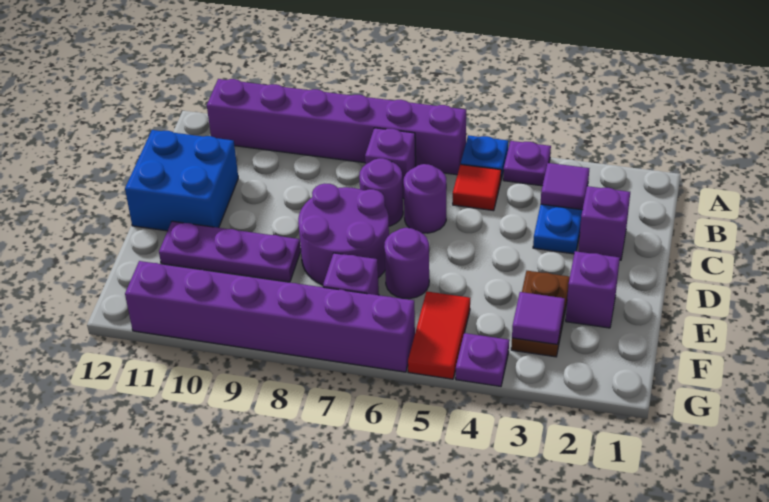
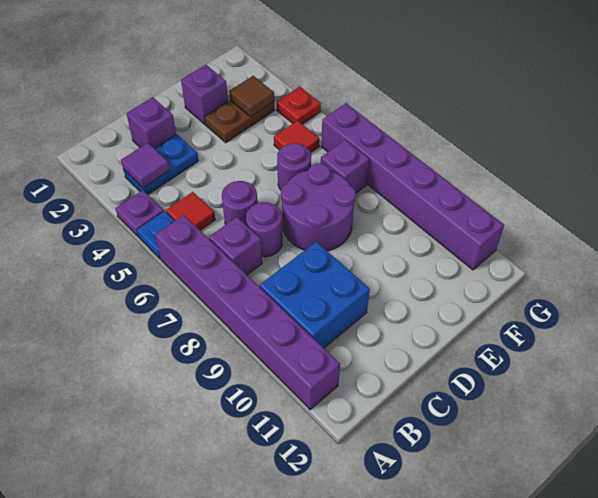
blue brick C11:D12 level 1 -> blue brick B9:C10 level 1
purple plate E9:E11 level 1 -> none
purple tile F3 level 2 -> brown tile F3 level 2
red tile F5:G5 level 1 -> red tile F5 level 1
purple plate G4 level 1 -> red plate G4 level 1

